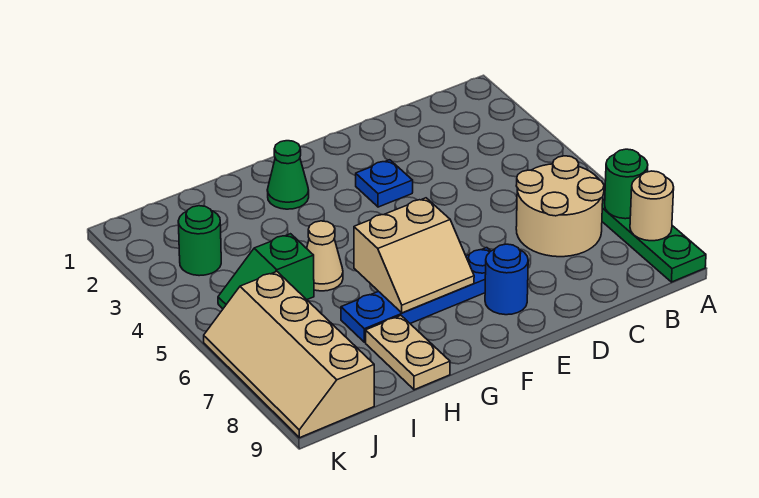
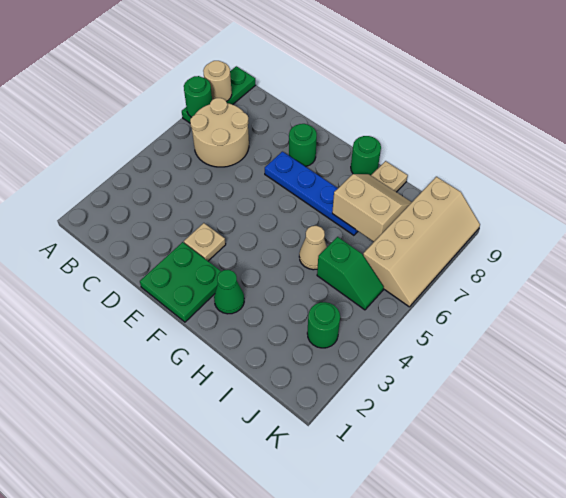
none -> green plate E1:F2 level 1
blue plate E3 level 1 -> tan plate E3 level 1
blue round brick E8 level 1 -> green round brick E8 level 1
tan slope F6:G7 level 2 top 6 -> tan slope H7:I8 level 2 top 7
none -> green round brick G9 level 1

